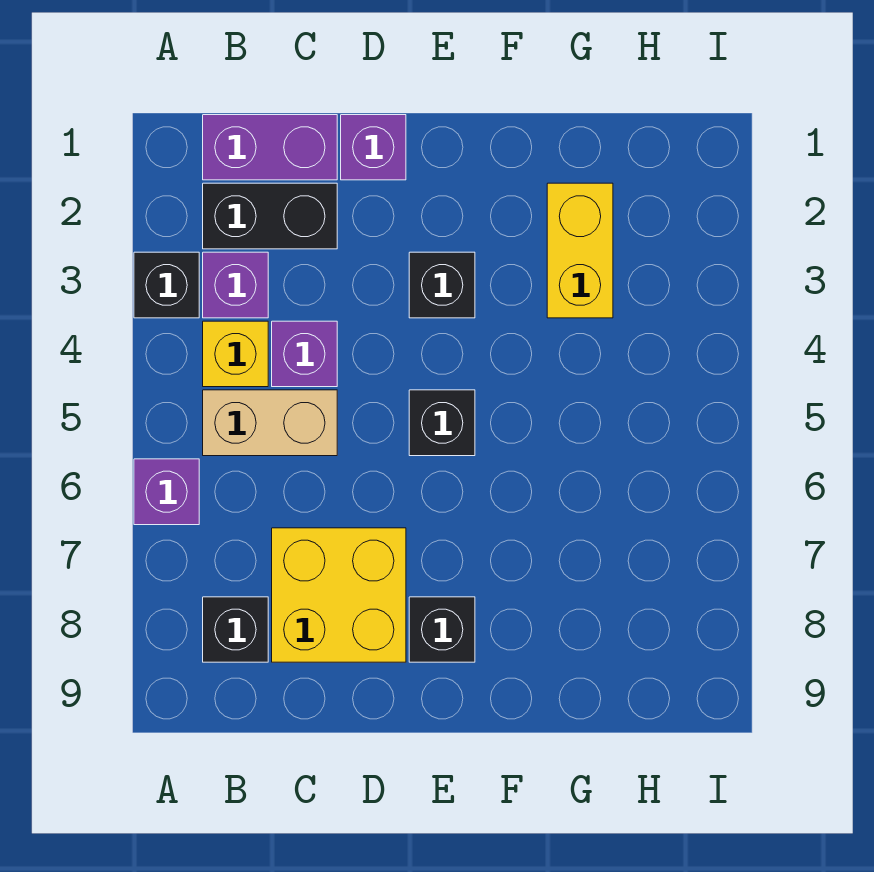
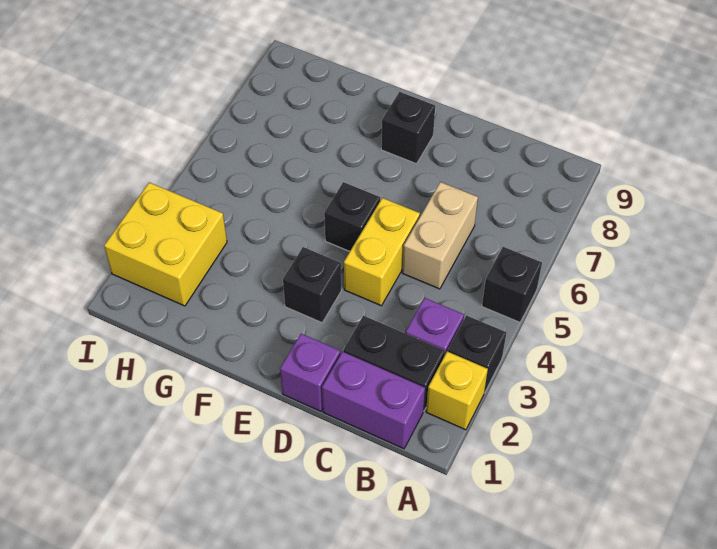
purple brick A6 level 1 -> none
yellow brick B4 level 1 -> yellow brick A2 level 1
tan brick B5:C5 level 1 -> tan brick C5:C6 level 1
black brick B8 level 1 -> black brick A5 level 1
purple brick C4 level 1 -> none
yellow brick C7:D8 level 1 -> yellow brick H2:I3 level 1
yellow brick G2:G3 level 1 -> yellow brick D4:D5 level 1

